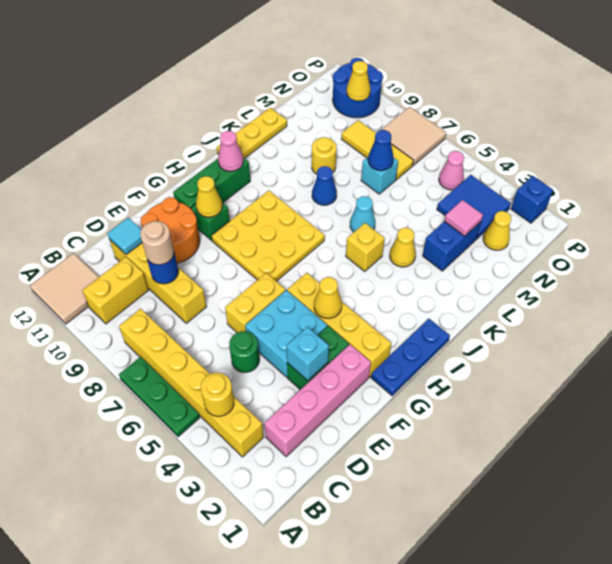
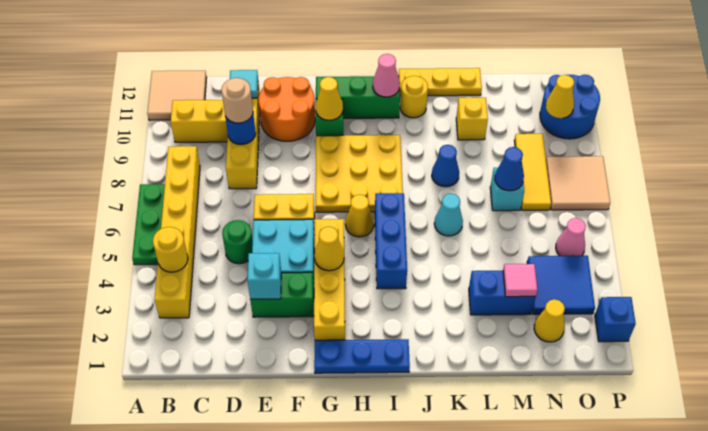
pink brick C2:F2 level 1 -> none
none -> blue brick I4:I6 level 1
yellow brick J5 level 1 -> yellow brick L10 level 1
yellow cone K4 level 1 -> yellow cone H6 level 1
yellow round brick L9 level 1 -> yellow round brick J11 level 1

